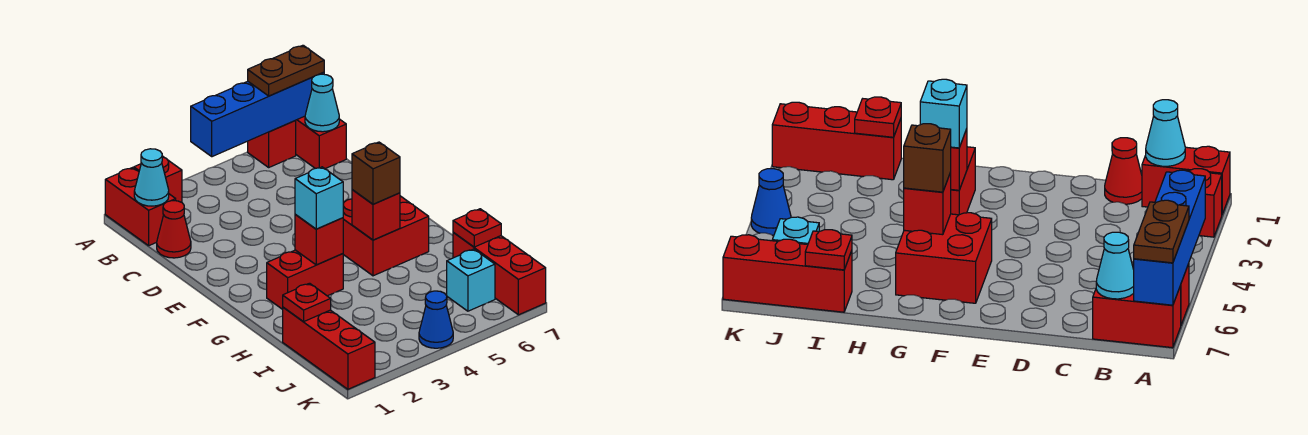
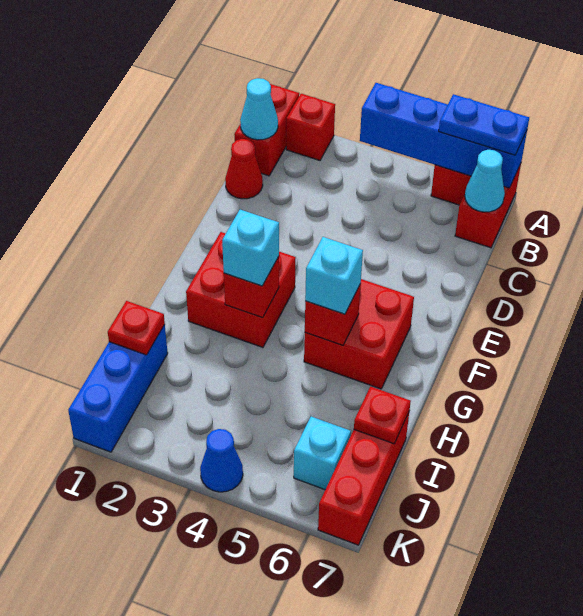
brown plate A6:A7 level 3 -> blue plate A6:A7 level 3
red brick G2:G3 level 1 -> red brick F2:G3 level 1
brown brick G5 level 3 -> cyan brick G5 level 3
red brick I1:K1 level 1 -> blue brick I1:K1 level 1

